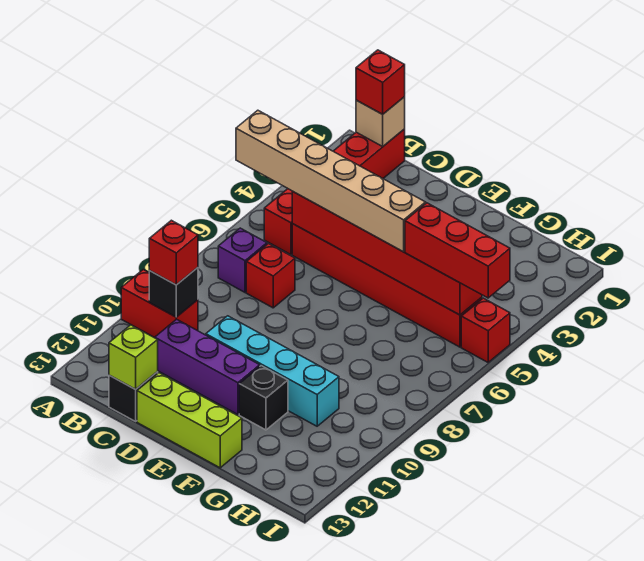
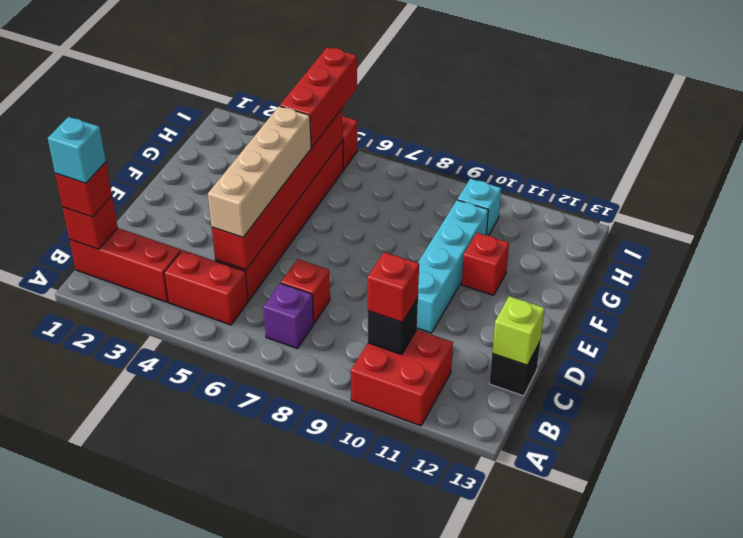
tan brick A5:F5 level 3 -> tan brick C5:F5 level 3
red brick A10:B10 level 1 -> red brick A10:B11 level 1
tan brick B1 level 2 -> red brick B1 level 2
none -> cyan brick B1 level 4
purple brick C11:E11 level 1 -> none
lime brick D13:F13 level 1 -> none
black brick F11 level 1 -> red brick F11 level 1
none -> cyan brick H10 level 1

